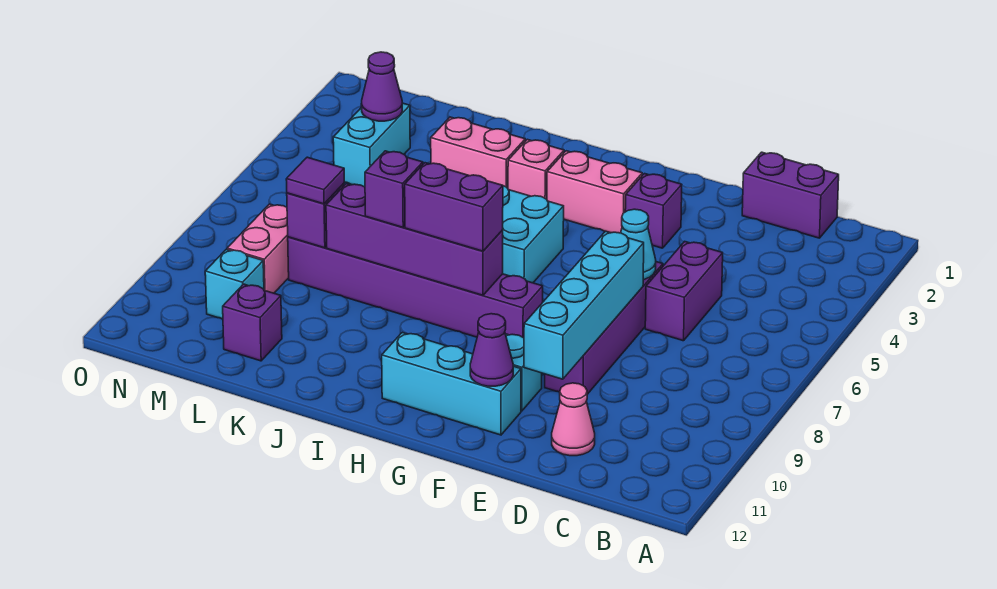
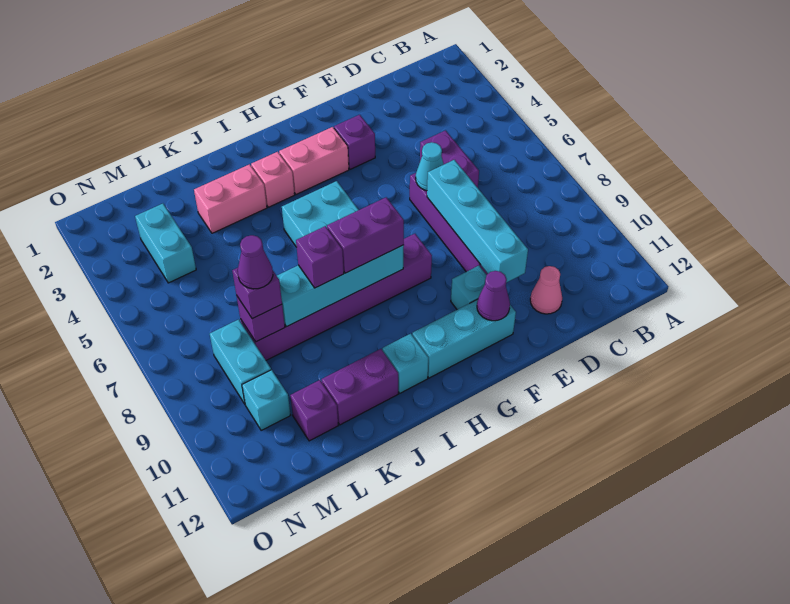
purple brick C1:D1 level 1 -> purple brick J11:K11 level 1
purple brick H8:K8 level 2 -> cyan brick H8:K8 level 2
none -> cyan brick I11 level 1
purple tile L8 level 3 -> purple brick L8 level 3
purple cone M3 level 2 -> purple cone L8 level 4
pink brick M8:M9 level 1 -> cyan brick M8:M9 level 1

